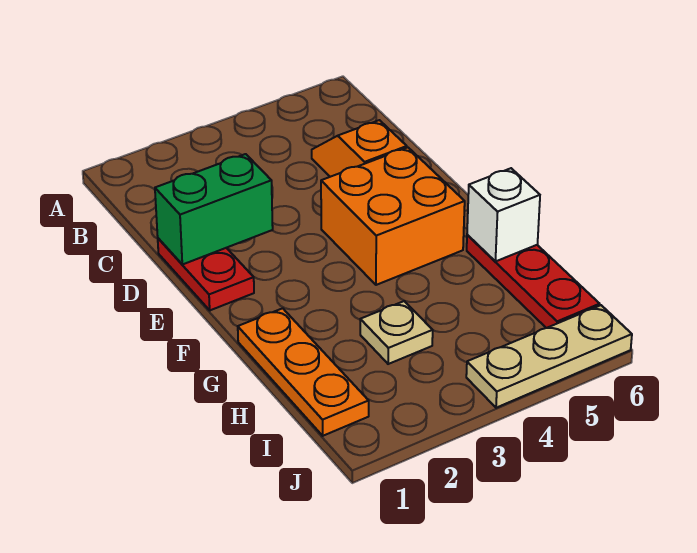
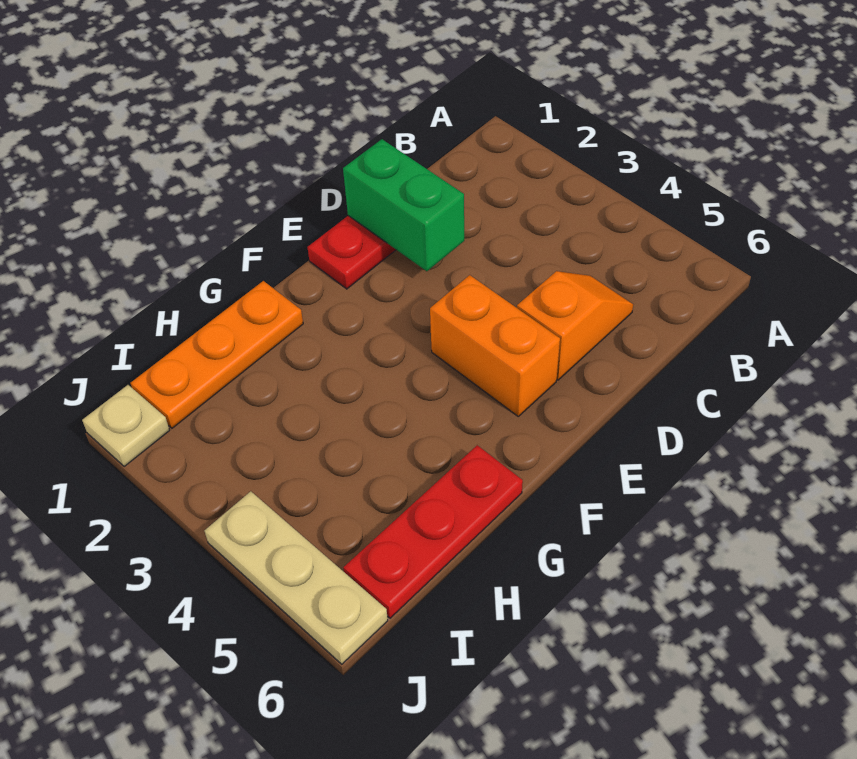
orange brick E4:F5 level 1 -> orange brick E4:E5 level 1
white brick G6 level 2 -> none
tan plate H3 level 1 -> tan plate J1 level 1

